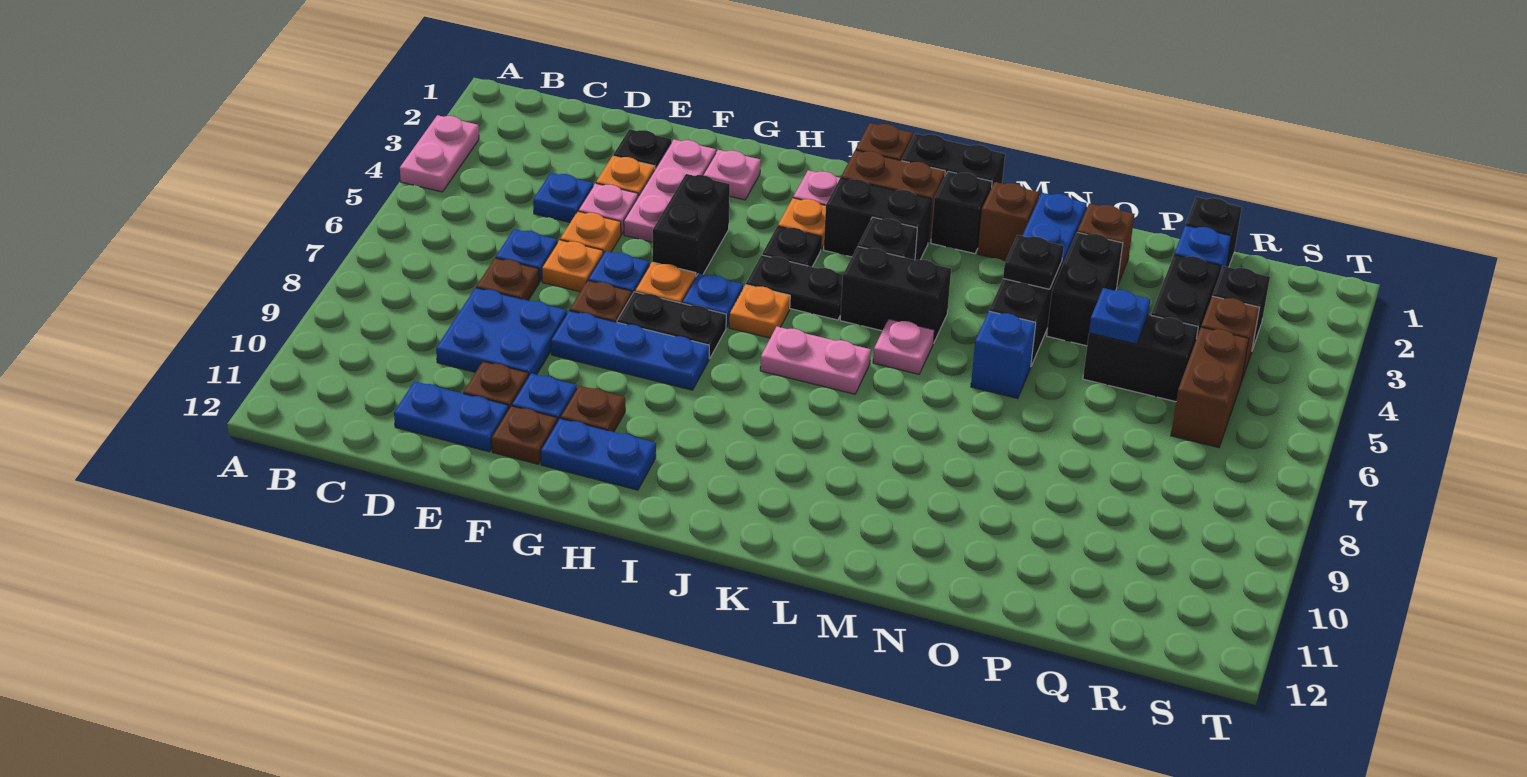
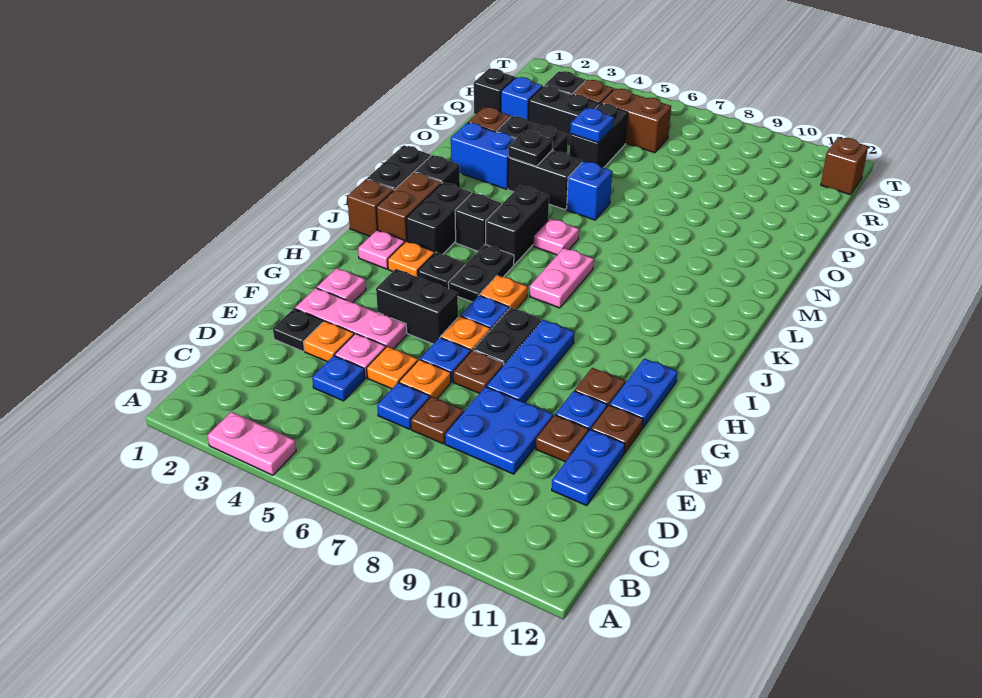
brown brick M2 level 1 -> brown brick S12 level 1

